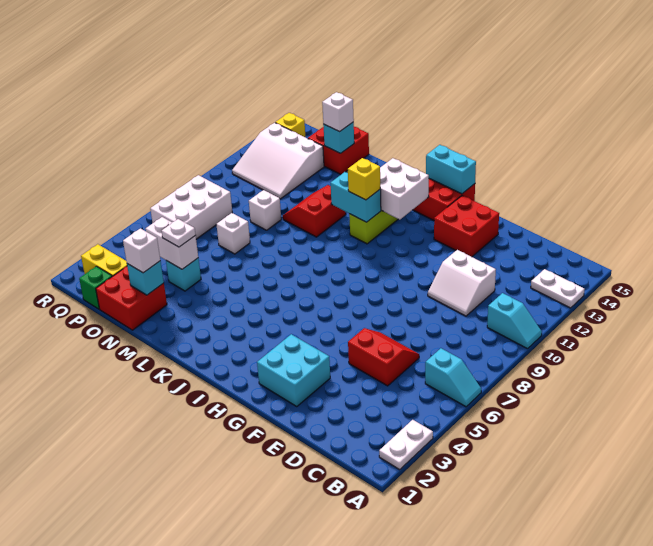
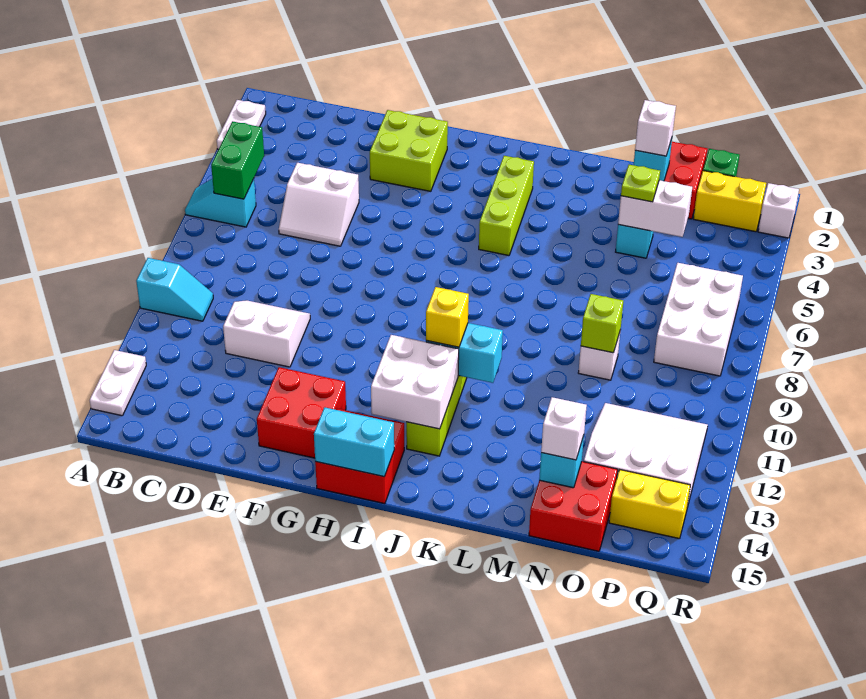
cyan slope A10:B10 level 1 top B -> cyan slope A10:B10 level 1 top A
white plate A13:B13 level 1 -> white plate A13:A14 level 1
none -> green brick B5:B6 level 2
red slope D5:E6 level 1 top 5 -> white slope D5:E6 level 1 top 5
cyan brick F2:G3 level 1 -> lime brick F2:G3 level 1
none -> lime brick J3:J5 level 1
red slope L10:M11 level 1 top L -> none
white plate N4 level 3 -> lime plate N4 level 3
white brick N7 level 1 -> white brick R2 level 1
none -> lime brick N9 level 2
yellow brick Q14 level 1 -> yellow brick P14:Q14 level 1

